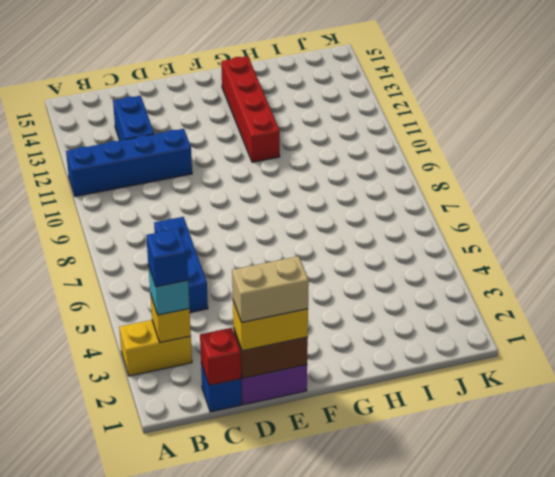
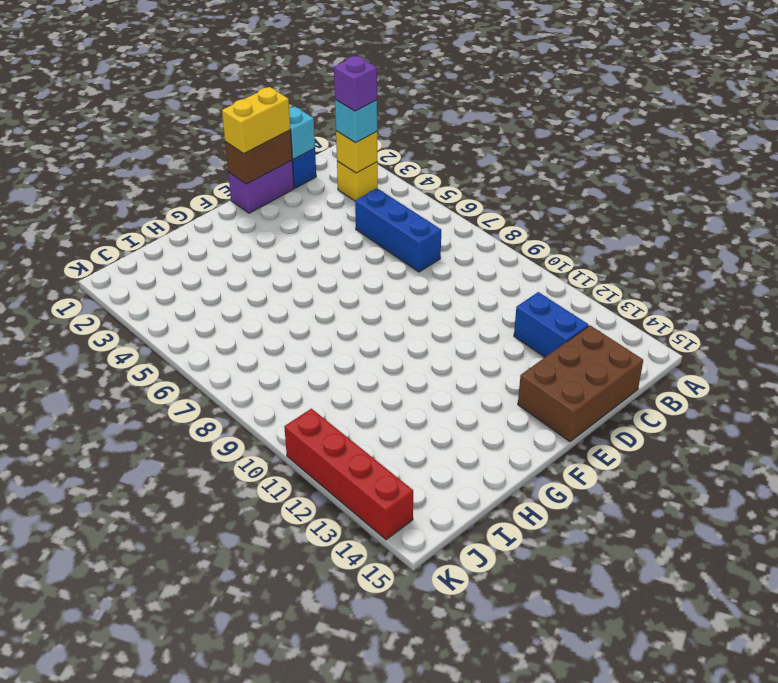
yellow brick A3:B3 level 1 -> yellow brick B3 level 1
blue brick A11:D11 level 1 -> none
blue brick B3 level 4 -> purple brick B3 level 4
red brick C1 level 2 -> cyan brick C1 level 2
none -> brown brick C14:E15 level 1
tan brick D1:E1 level 4 -> none
red brick G11:G14 level 1 -> red brick K11:K14 level 1

